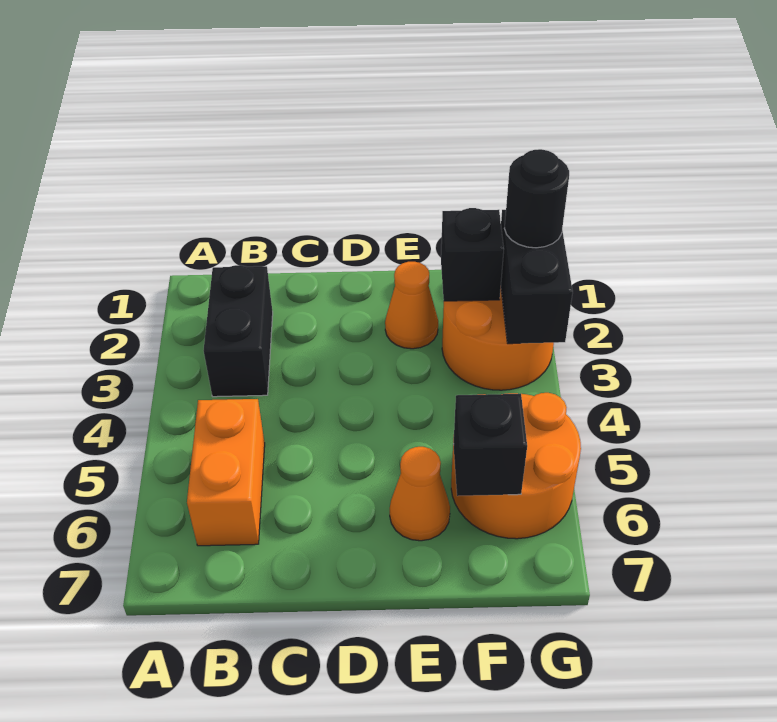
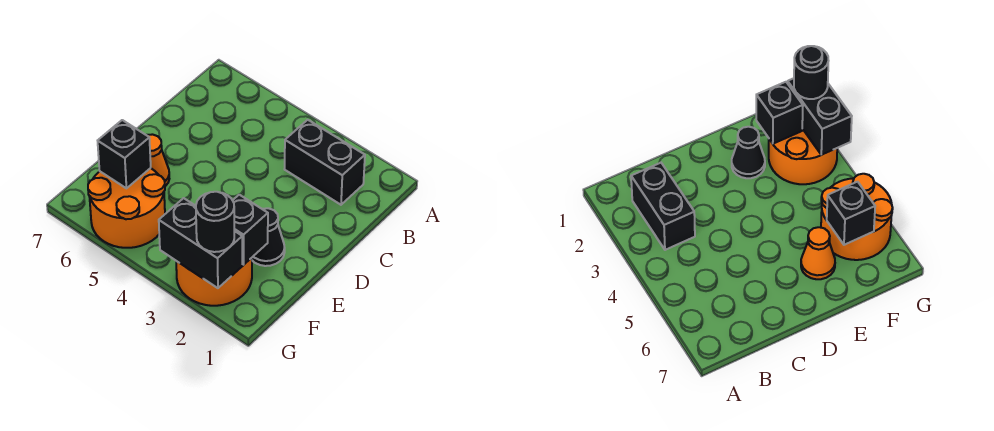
orange brick B5:B6 level 1 -> none
orange cone E2 level 1 -> black cone E2 level 1

